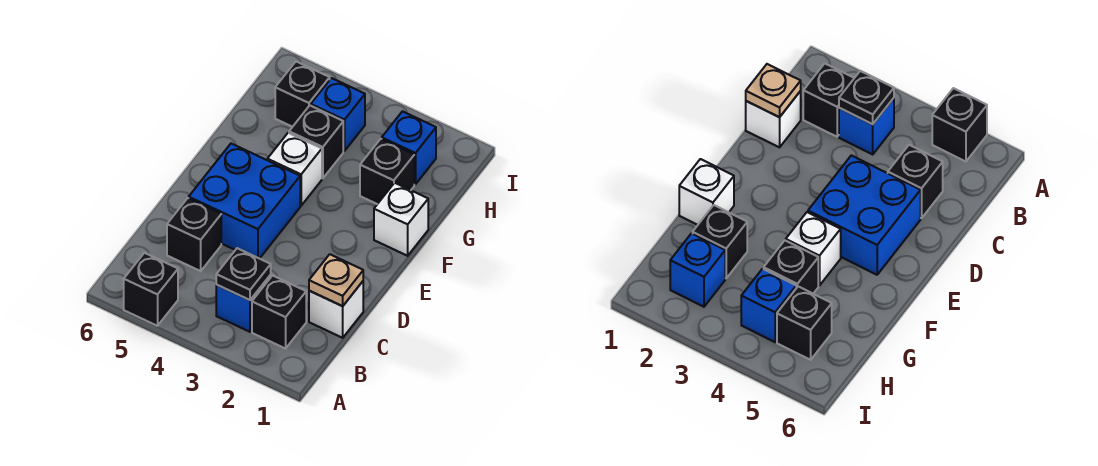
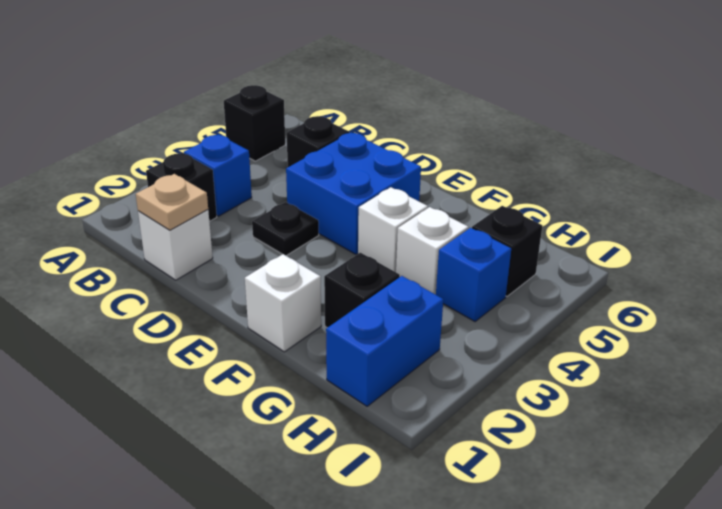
black plate B3 level 2 -> black plate D3 level 1
black brick G4 level 1 -> white brick G4 level 1
blue brick H2 level 1 -> blue brick H1:H2 level 1

